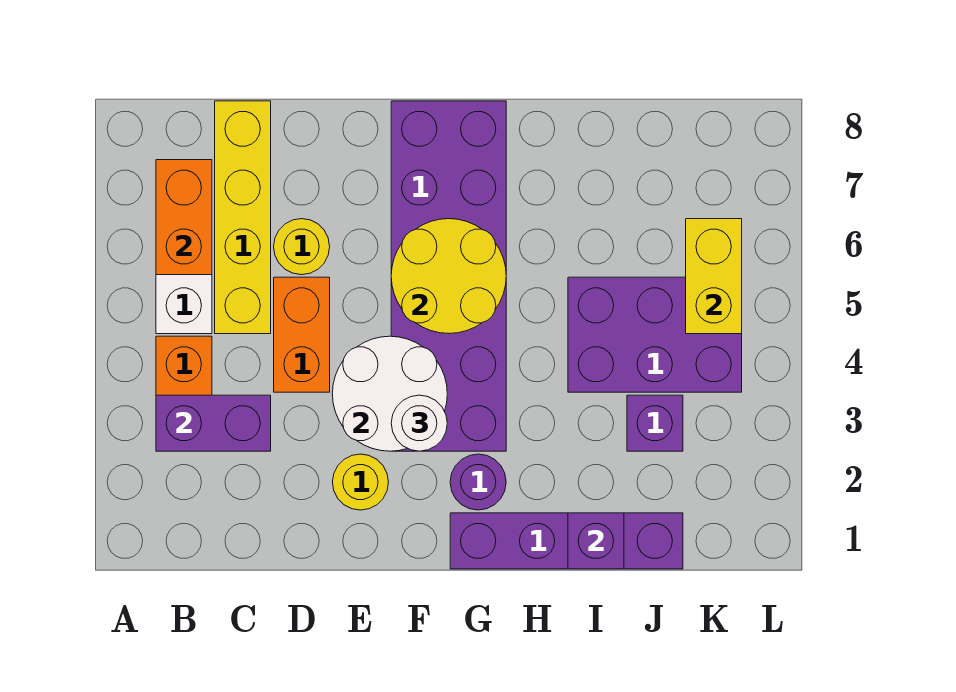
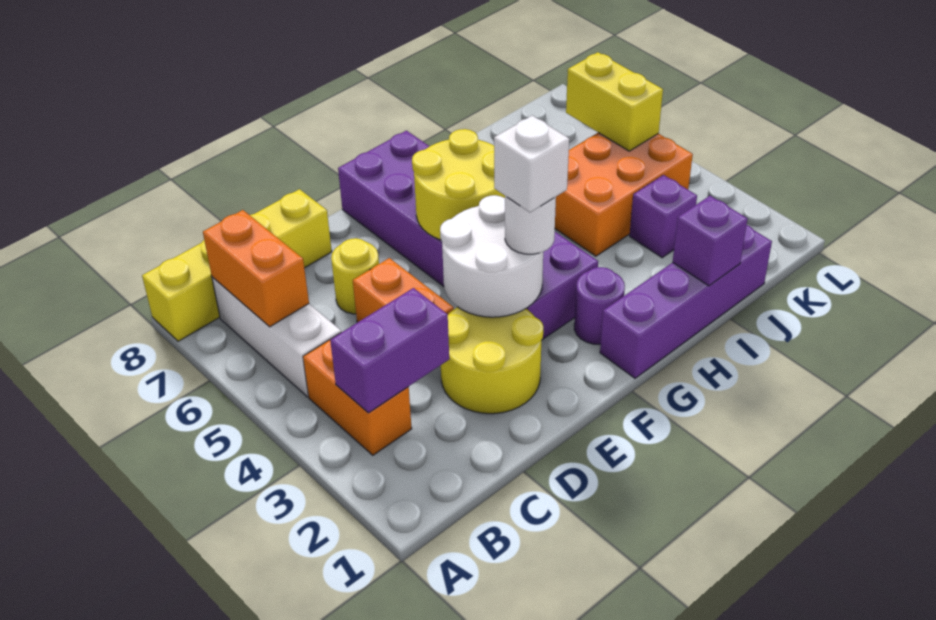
yellow brick C5:C8 level 1 -> yellow brick A8:D8 level 1
yellow round brick E2 level 1 -> yellow round brick D2:E3 level 1
none -> white brick F3 level 4
purple brick I4:K5 level 1 -> orange brick I4:K5 level 1

